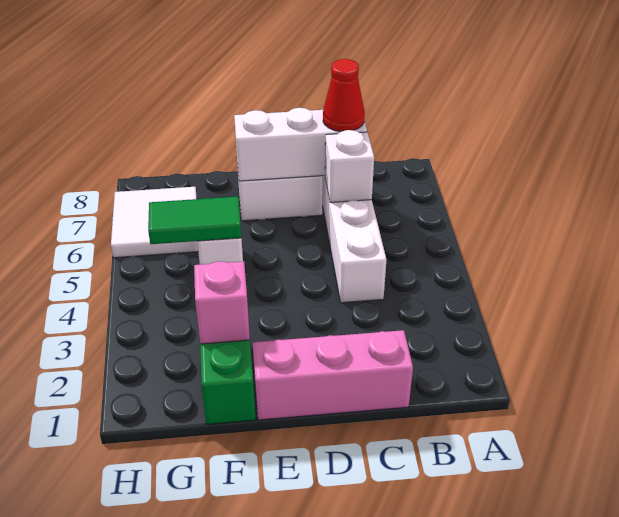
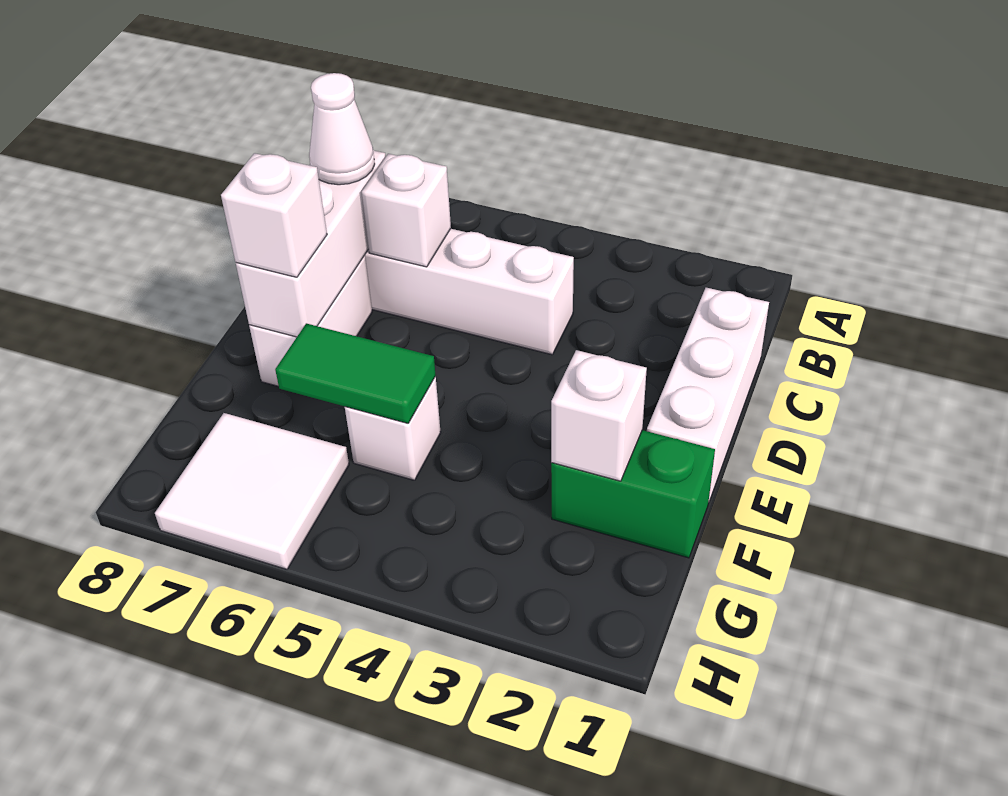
pink brick C1:E1 level 1 -> white brick C1:E1 level 1
red cone C7 level 3 -> white cone C7 level 3
none -> white brick E7 level 3
pink brick F2 level 2 -> white brick F2 level 2
green tile F5:G5 level 2 -> green tile F5:F6 level 2

